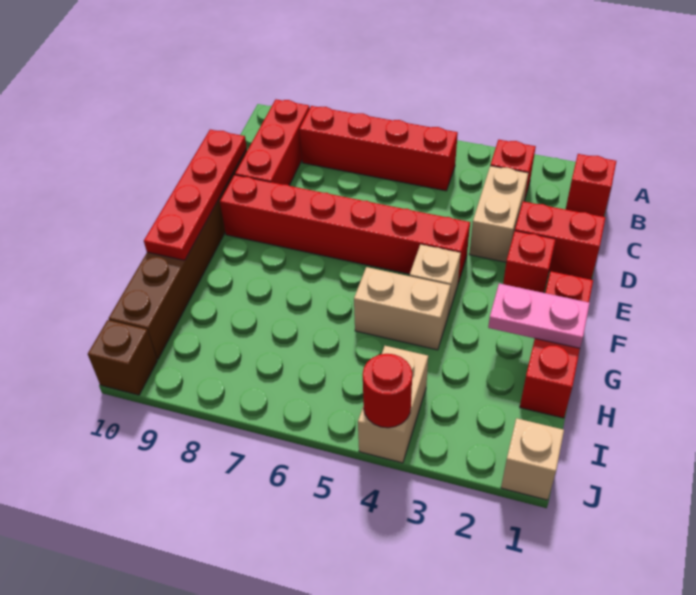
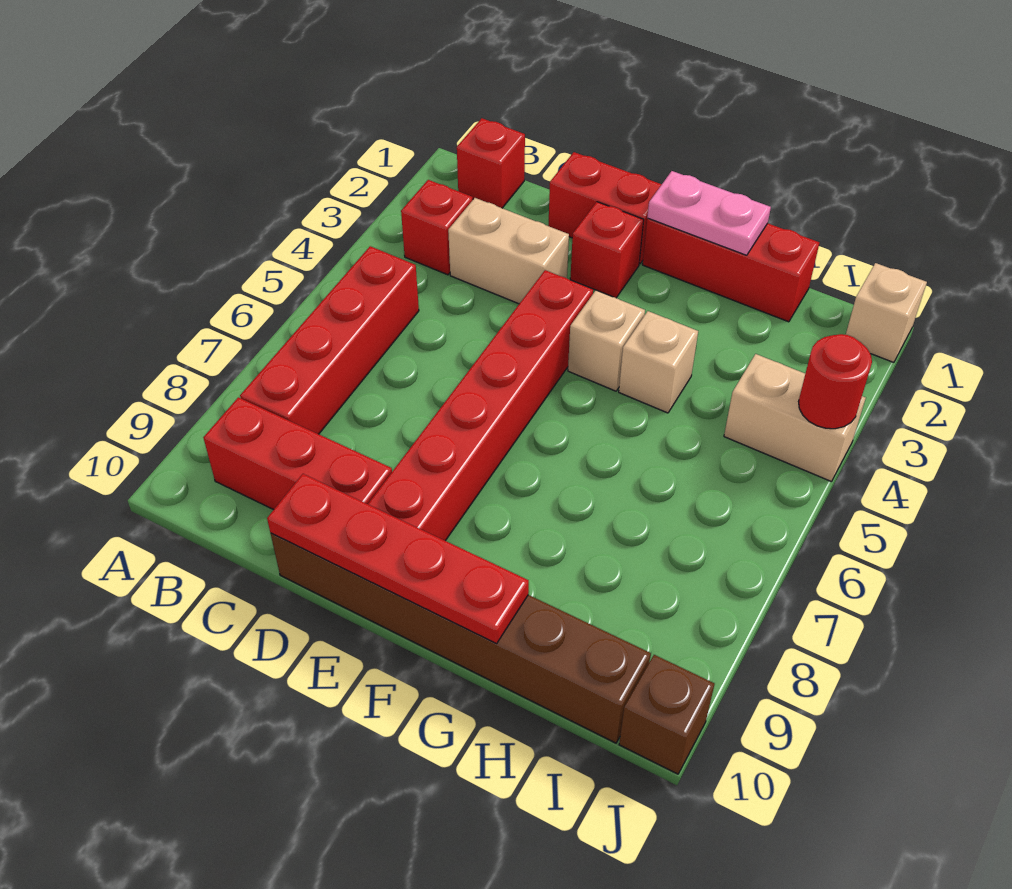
red brick D1:D2 level 1 -> red brick D1:E1 level 1
pink plate G1:G2 level 2 -> pink plate F1:G1 level 2
tan brick G4:G5 level 1 -> tan brick G4 level 1

